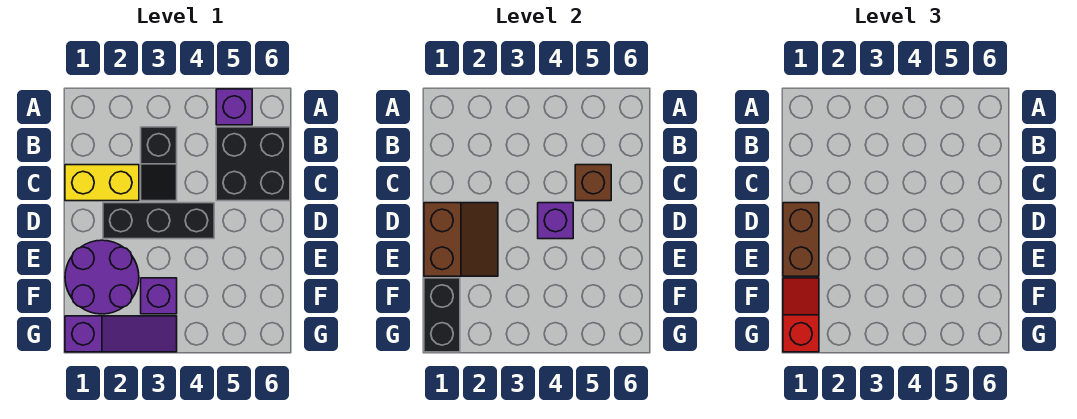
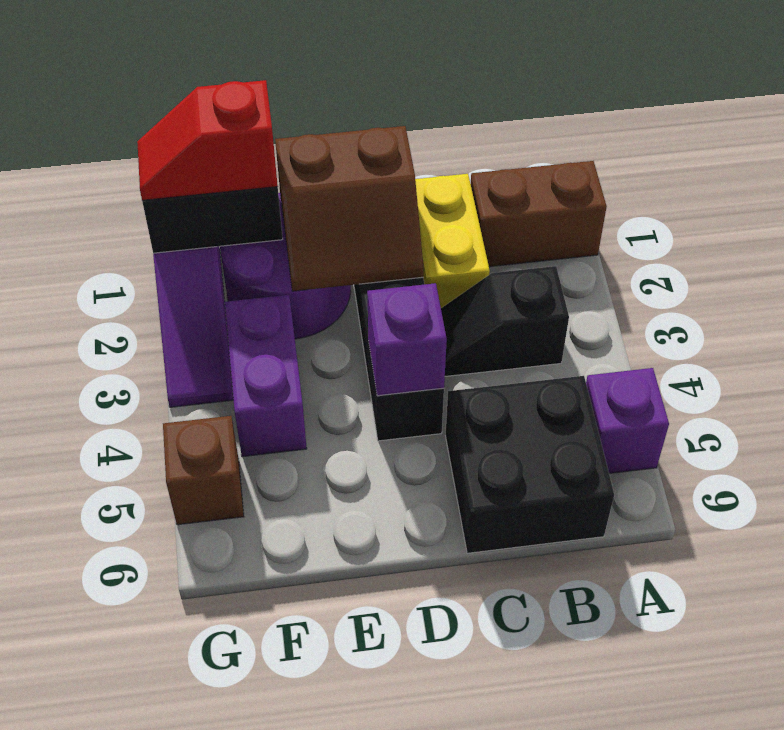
brown brick C5 level 2 -> brown brick G5 level 1
brown brick D1:E1 level 3 -> brown brick A1:B1 level 1
red slope F1:G1 level 3 top G -> red slope F1:G1 level 3 top F
purple brick F3 level 1 -> purple brick F3:F4 level 1

